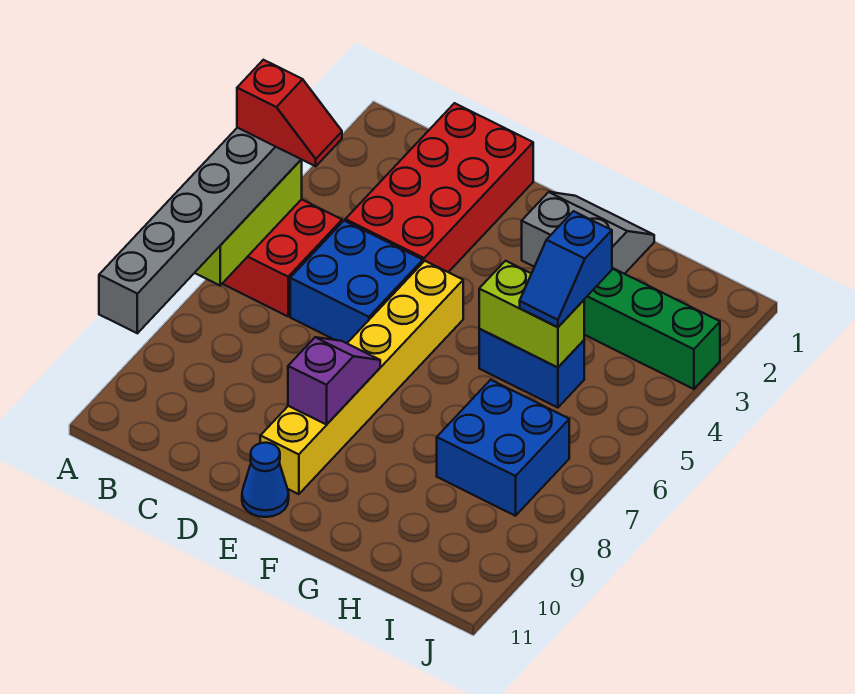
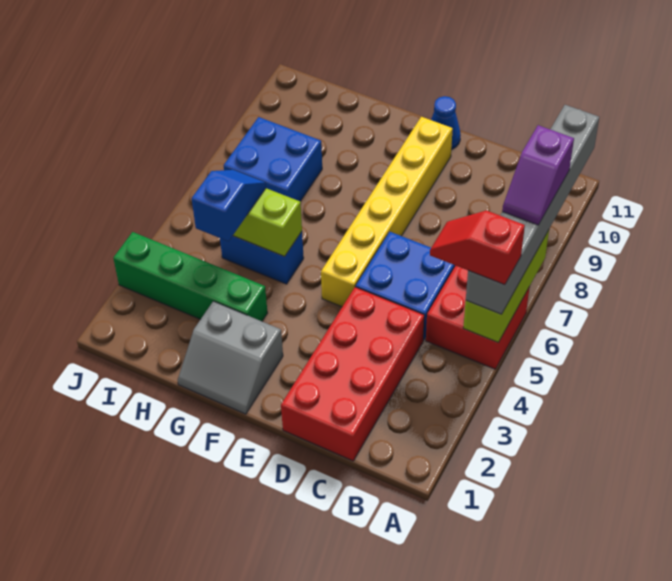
purple slope E8:E9 level 2 top 9 -> purple slope A7:A8 level 4 top 8

